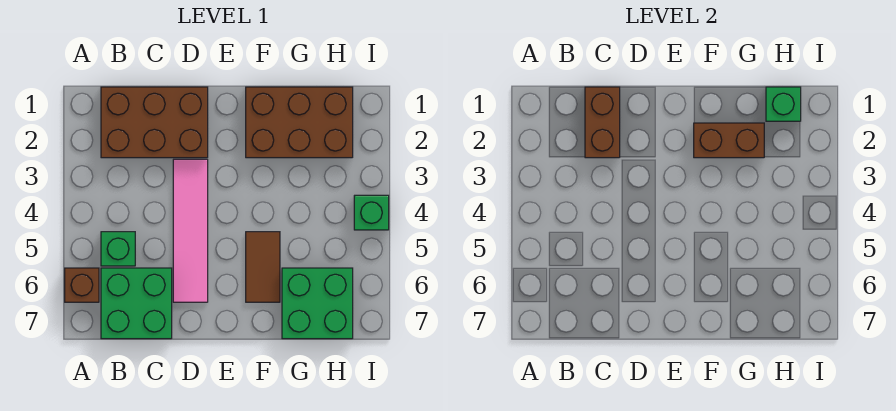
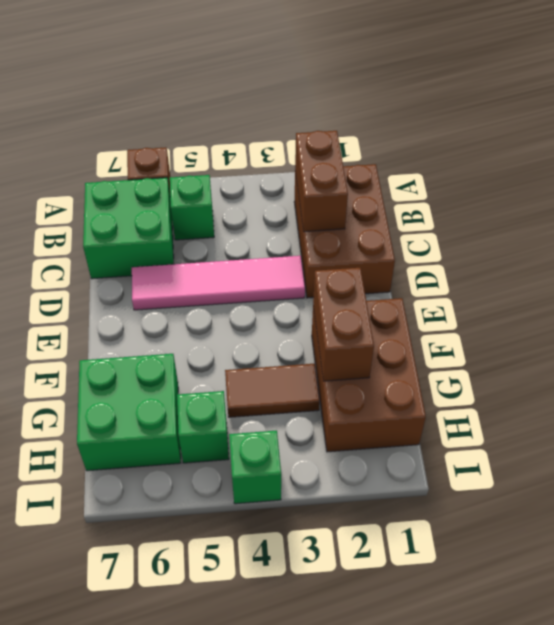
brown brick C1:C2 level 2 -> brown brick B2:C2 level 2
brown tile F5:F6 level 1 -> brown tile G3:G4 level 1
green brick H1 level 2 -> green brick H5 level 1

